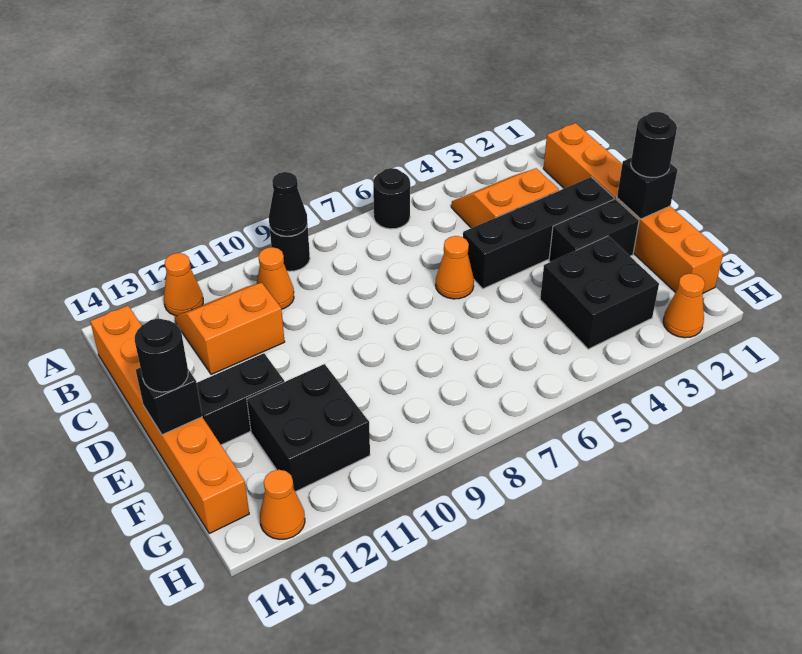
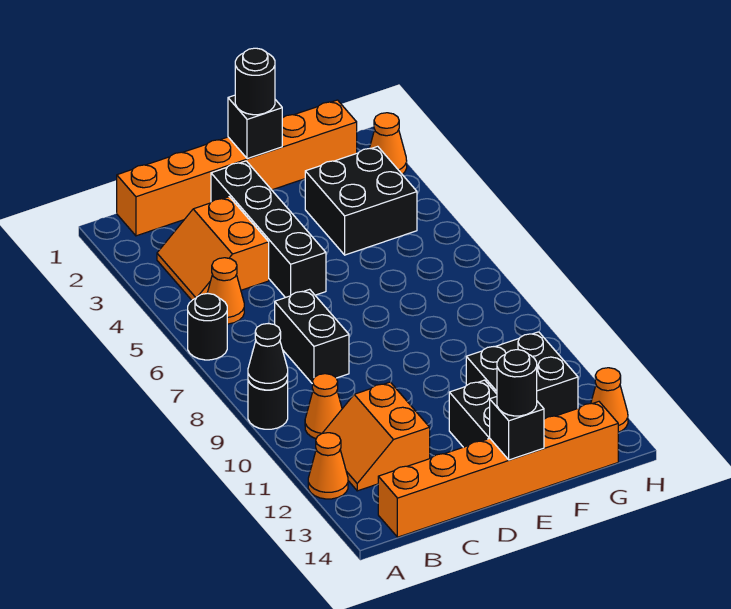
orange cone D6 level 1 -> orange cone B5 level 1
black brick E2:E3 level 1 -> black brick C7:C8 level 1

